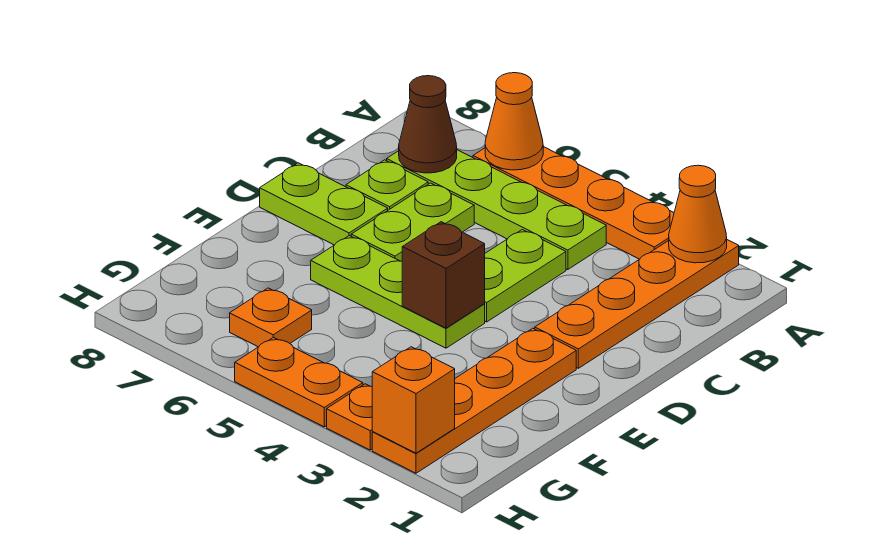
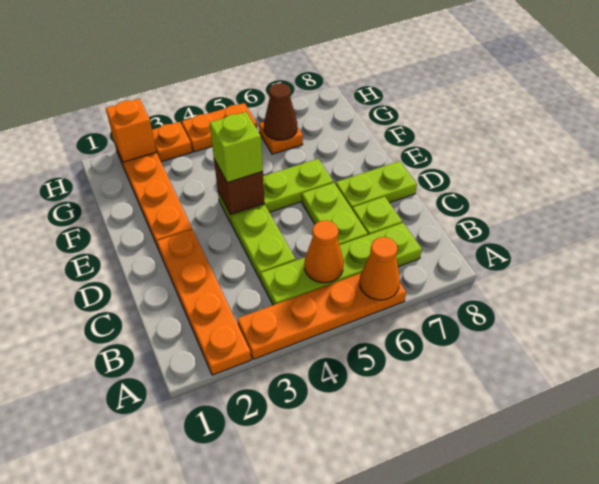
orange cone A2 level 2 -> orange cone B5 level 2
brown cone B7 level 2 -> brown cone G6 level 2
none -> lime brick E4 level 3

